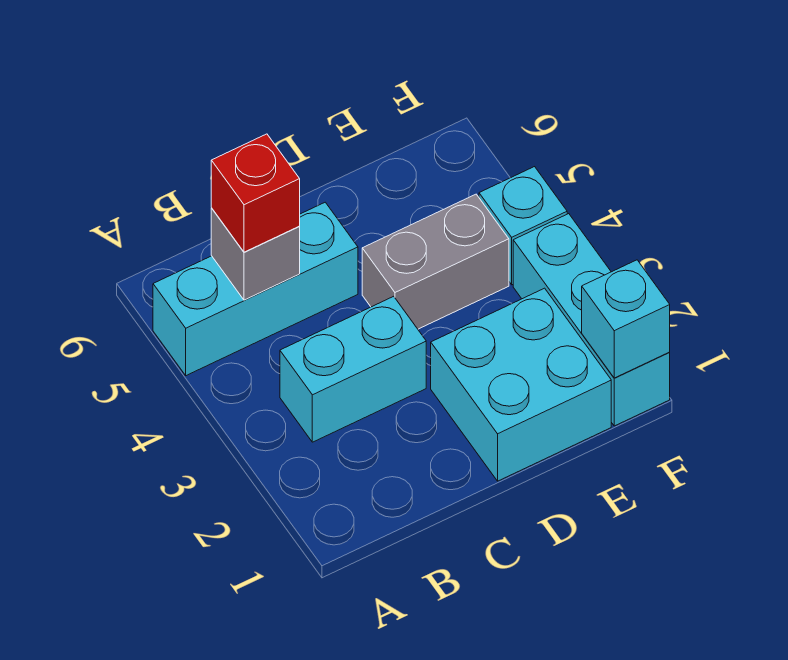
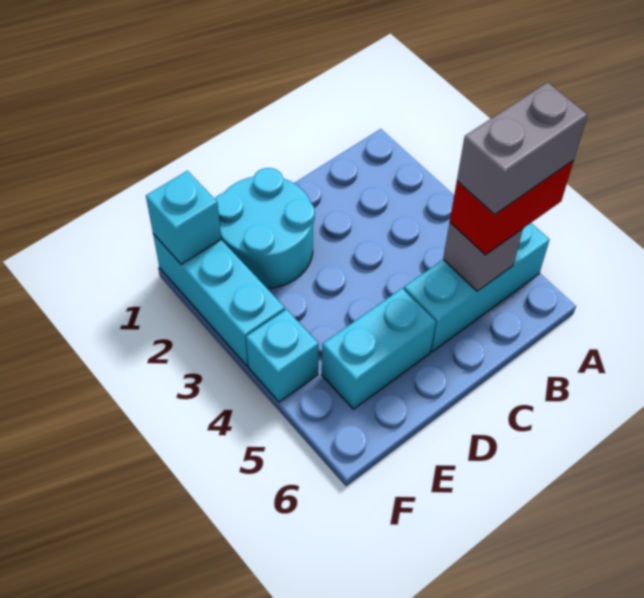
cyan brick B3:C3 level 1 -> cyan brick D5:E5 level 1
red brick B5 level 3 -> red brick A5:B5 level 3
cyan brick D1:E2 level 1 -> cyan round brick D1:E2 level 1
grey brick D4:E4 level 1 -> grey brick A5:B5 level 4

